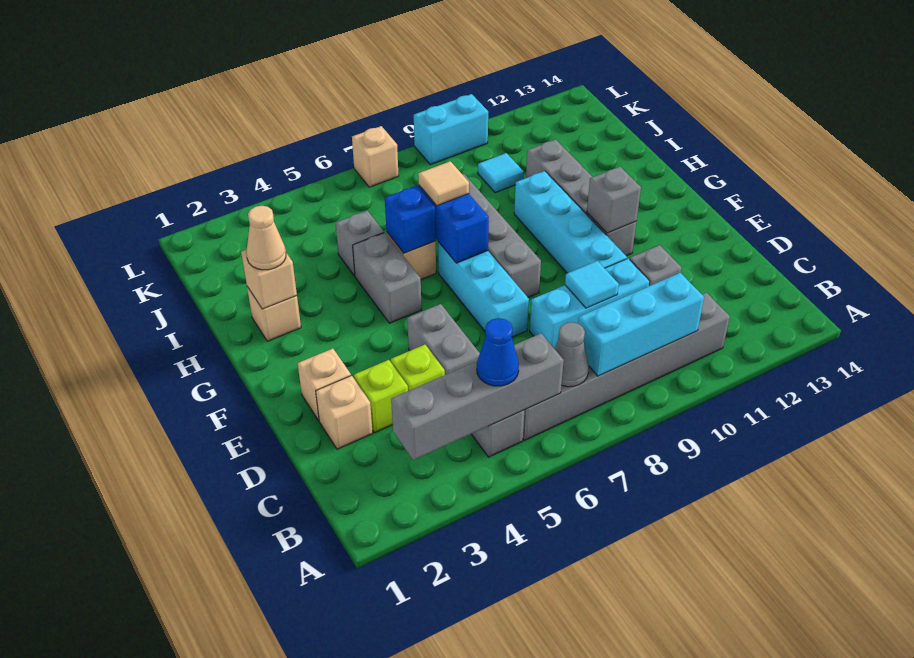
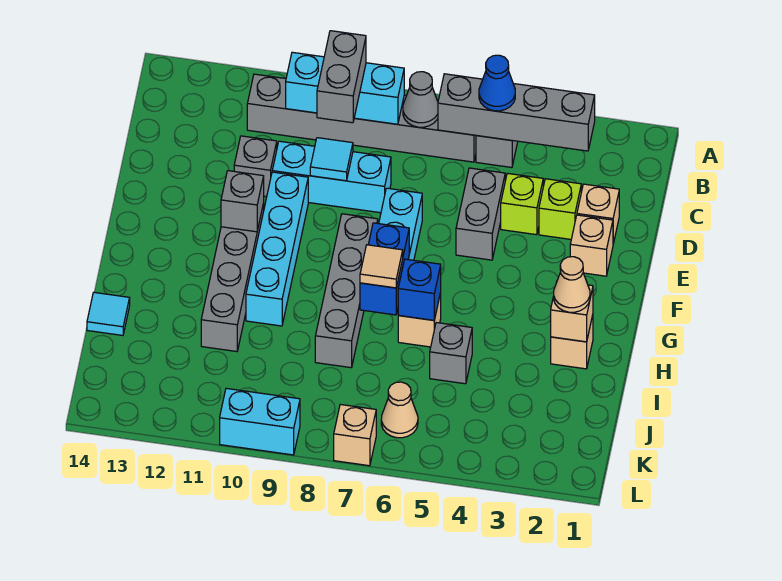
grey brick G5:H5 level 1 -> grey brick B9:C9 level 3
cyan tile J10 level 1 -> cyan tile I14 level 1
none -> tan cone K6 level 1

